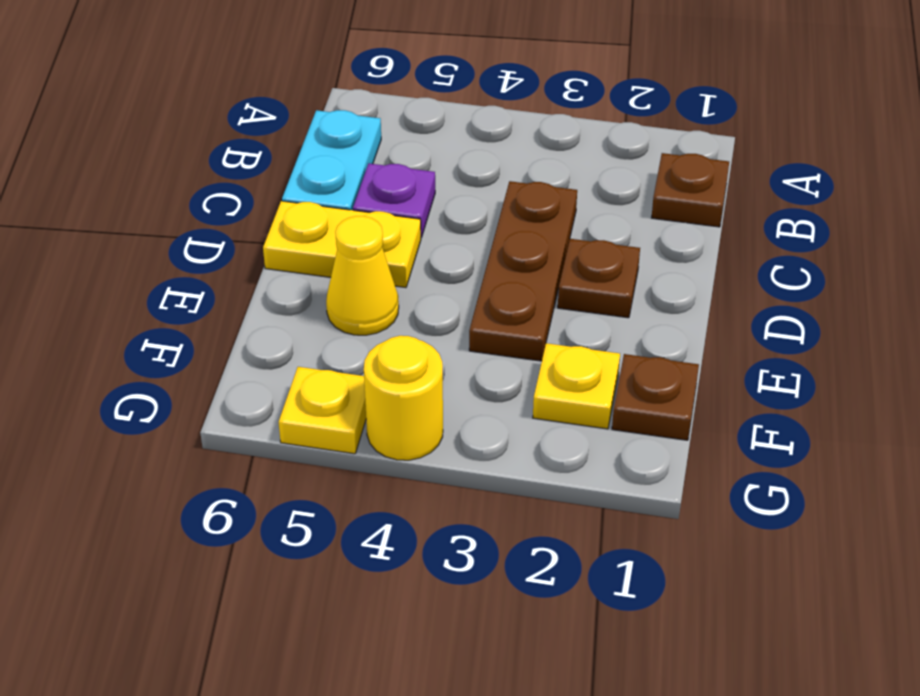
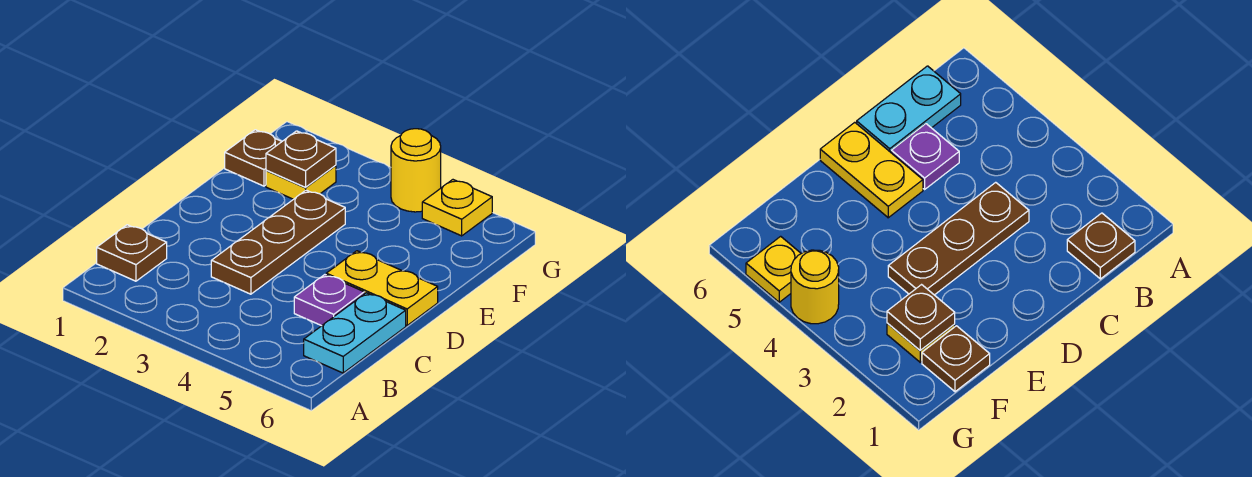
brown plate D2 level 1 -> brown plate F2 level 2
yellow cone E5 level 1 -> none

